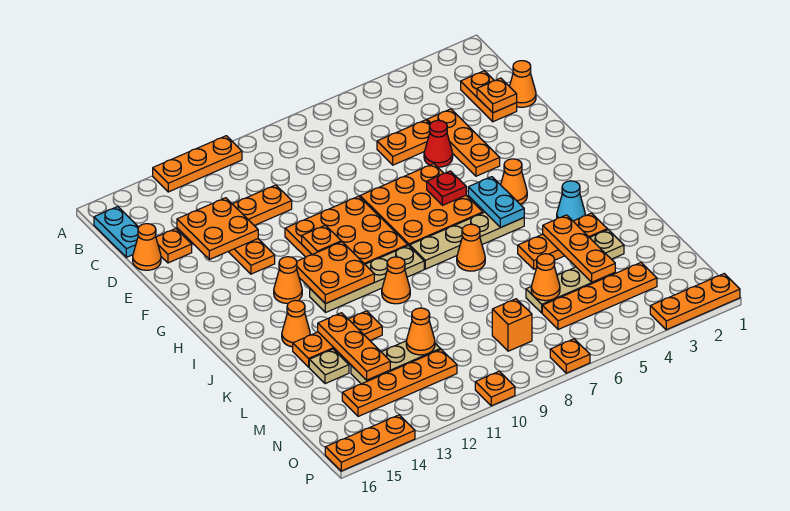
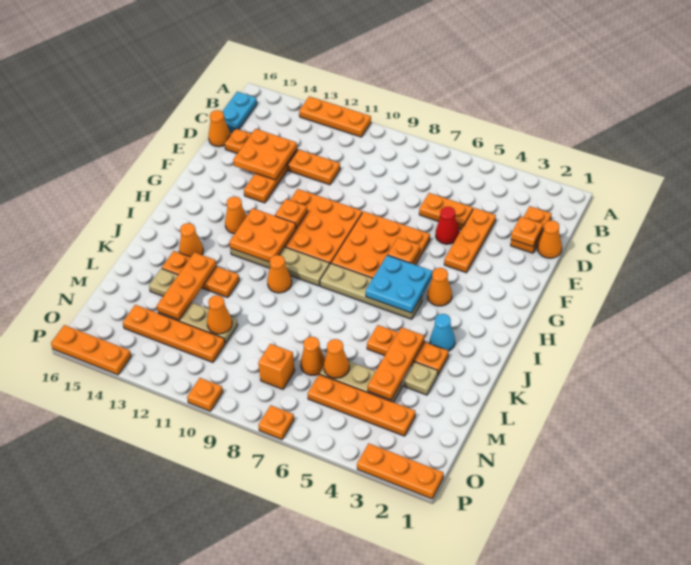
red plate G6 level 2 -> orange plate G6 level 2
cyan plate H5:I5 level 2 -> cyan plate H5:I6 level 2
orange cone J7 level 1 -> orange cone M7 level 1

